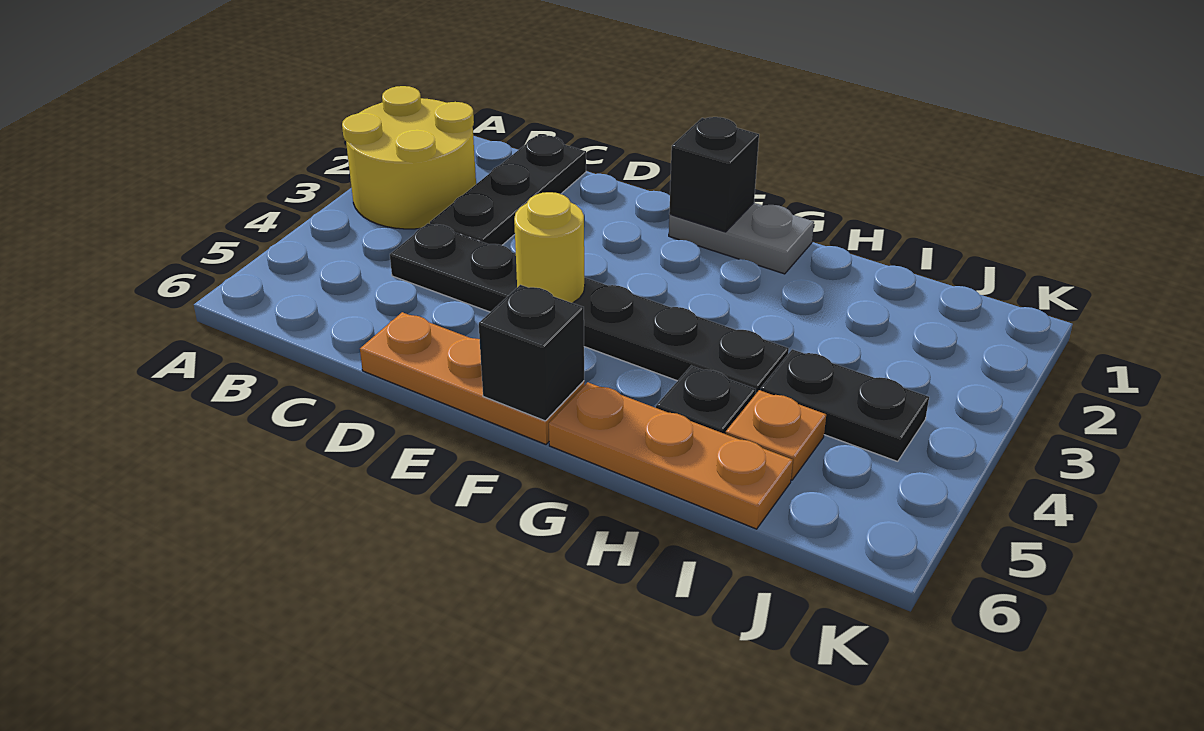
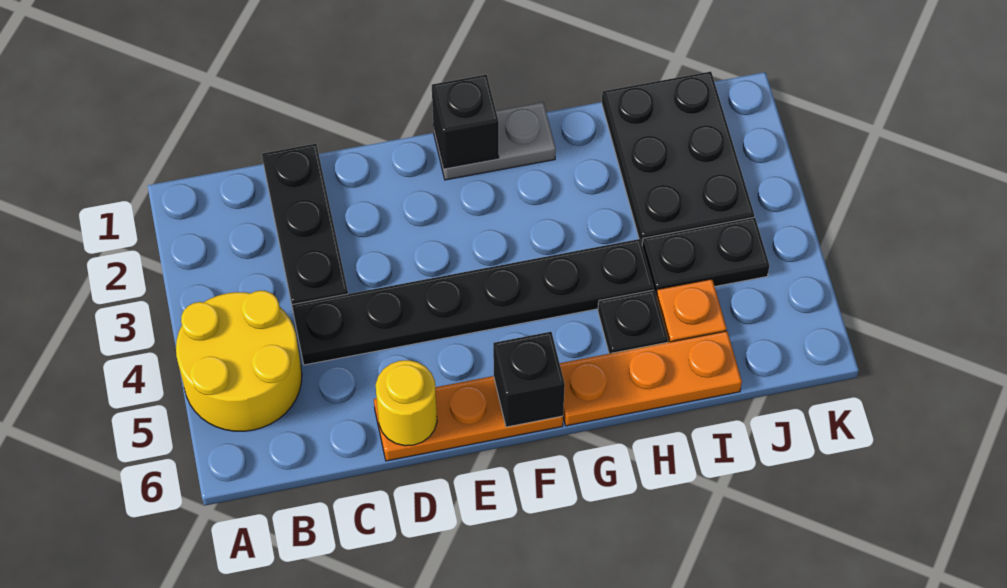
yellow round brick A2:B3 level 1 -> yellow round brick A4:B5 level 1
yellow round brick E4 level 2 -> yellow round brick D6 level 2
none -> black plate I1:J3 level 1

